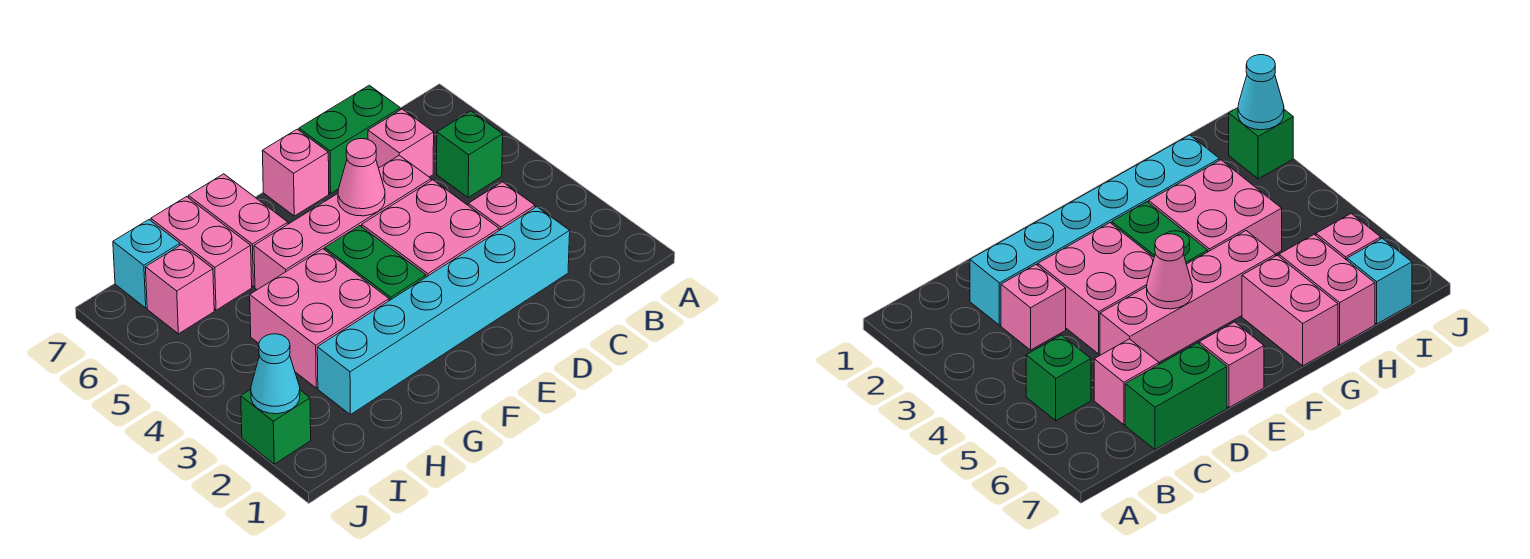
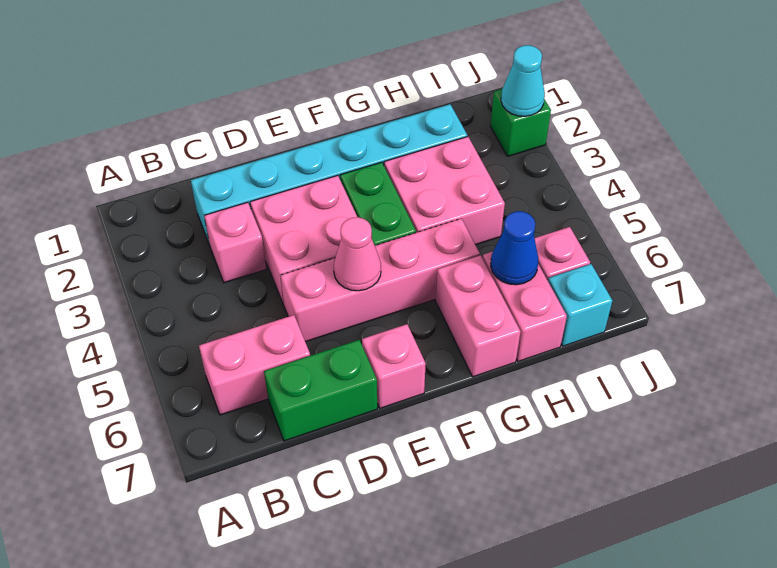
green brick B5 level 1 -> none
pink brick C6 level 1 -> pink brick B6:C6 level 1
none -> blue cone H6 level 2

